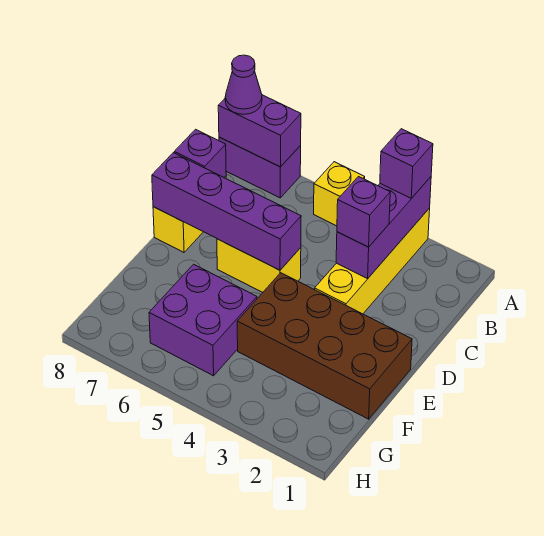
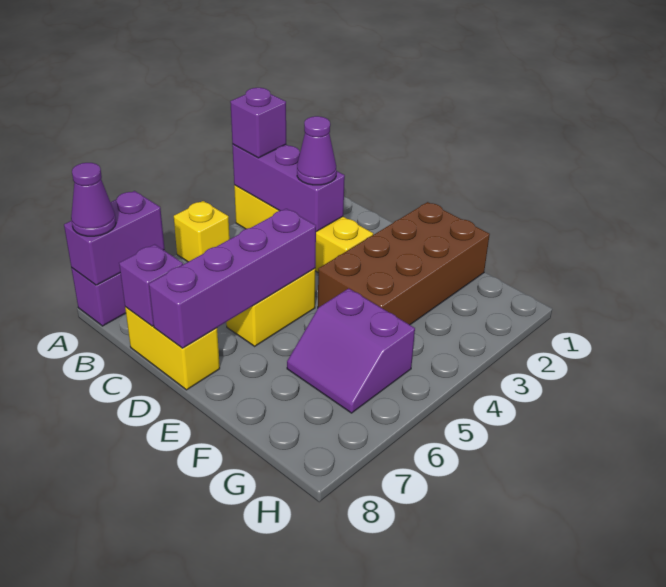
purple brick C3 level 3 -> purple cone C3 level 3
purple brick F5:G6 level 1 -> purple slope F5:G6 level 1 top 5

